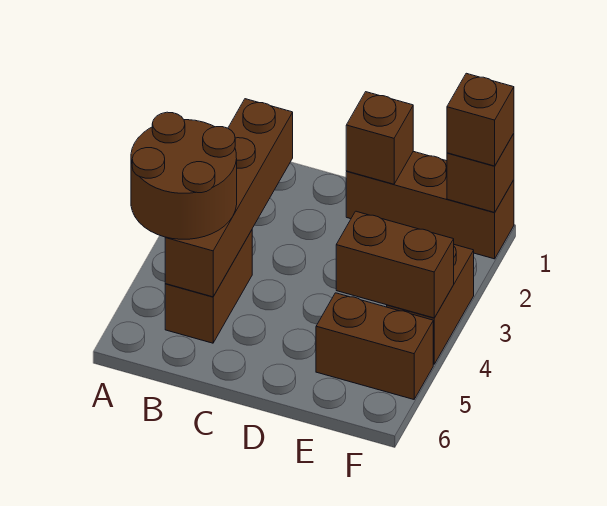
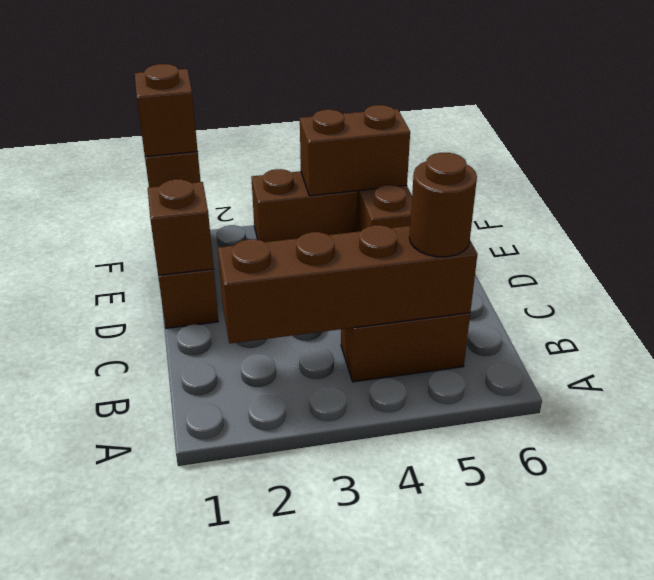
brown round brick A4:B5 level 3 -> brown round brick B5 level 3
brown brick E4:F4 level 2 -> brown brick F4:F5 level 2

